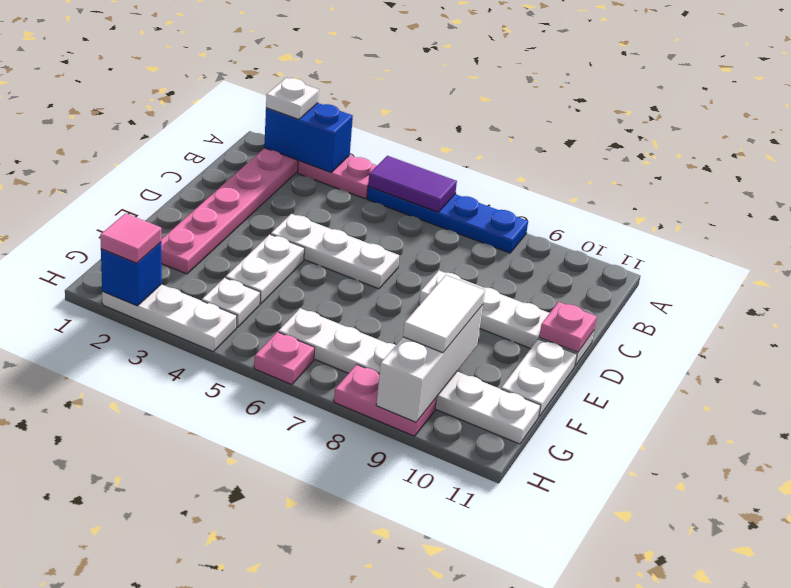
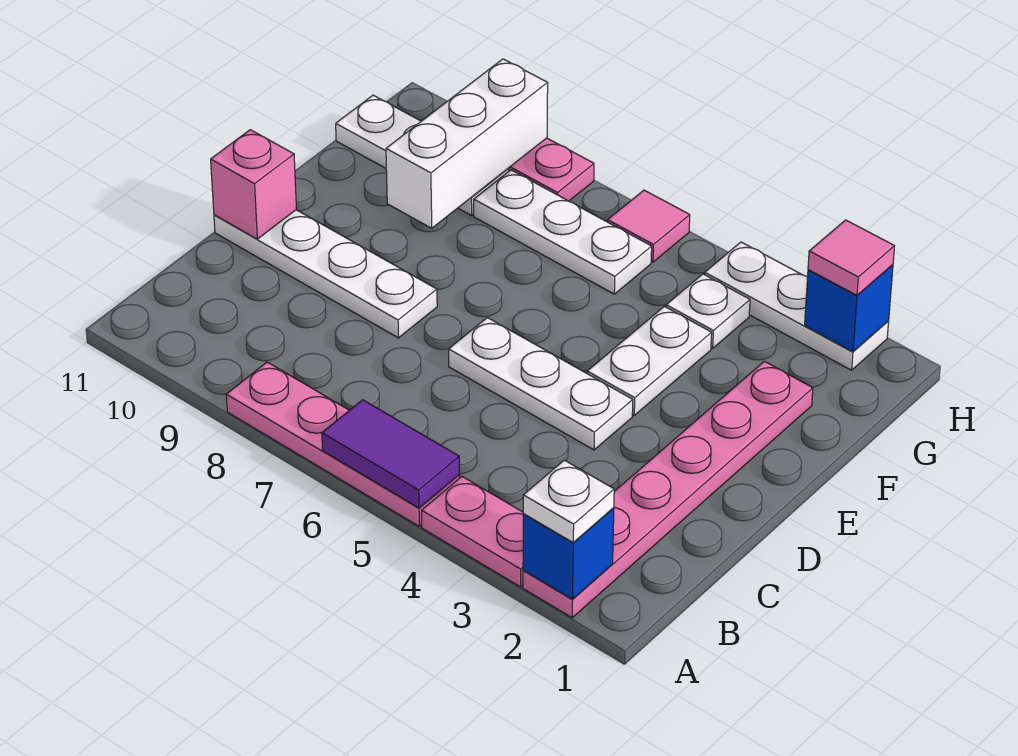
blue brick A2:A3 level 2 -> blue brick A2 level 2
blue plate A5:A8 level 1 -> pink plate A5:A8 level 1
pink plate D11 level 2 -> pink brick D11 level 2
white plate E11:F11 level 1 -> none
white tile F9:G9 level 3 -> none
pink plate H6 level 1 -> pink tile H6 level 1

